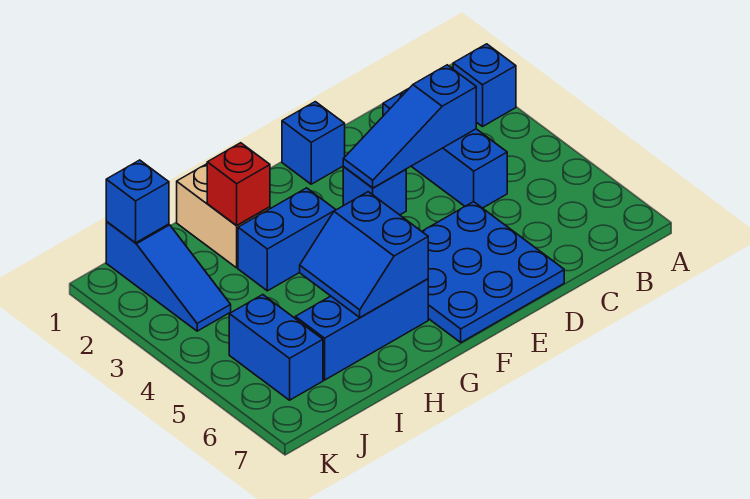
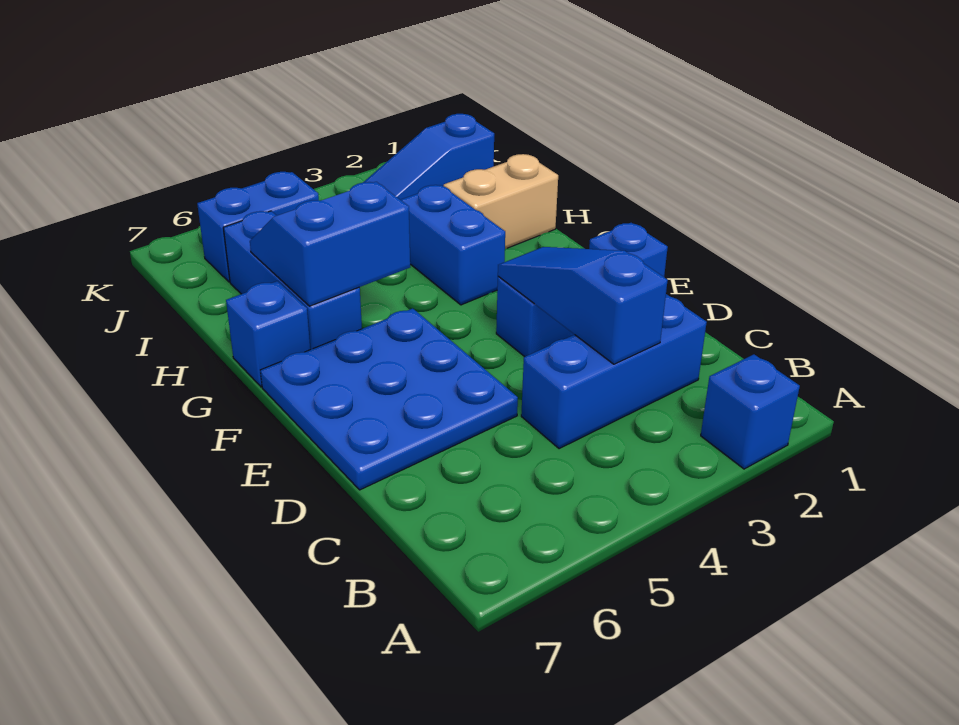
red brick H2 level 2 -> none
blue brick J1 level 2 -> blue brick G7 level 1

